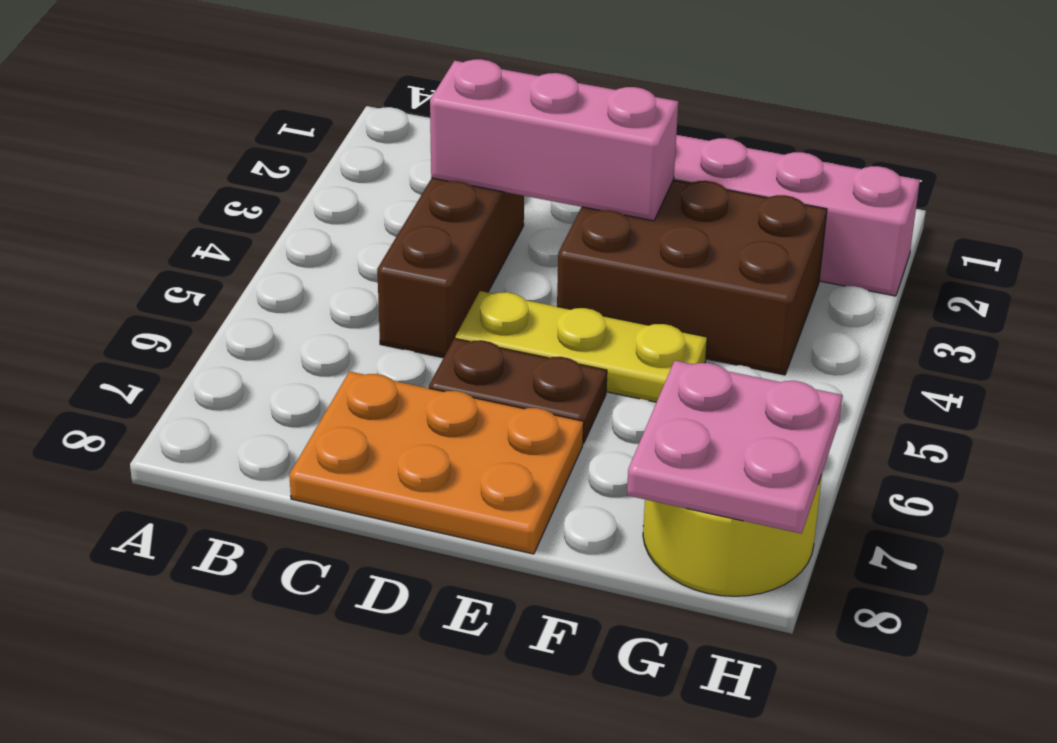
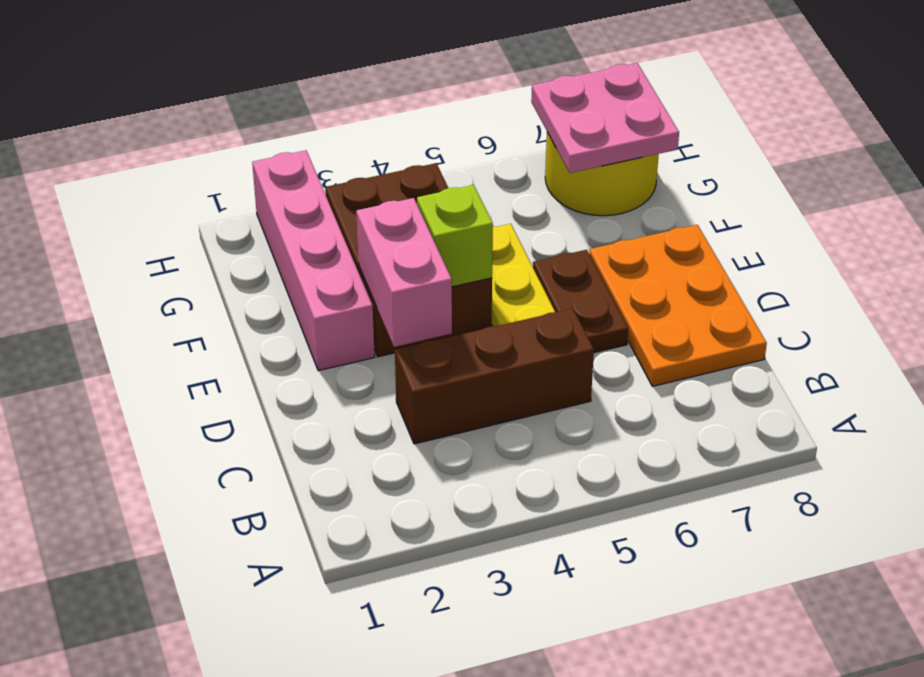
pink brick C3:E3 level 2 -> pink brick D3:E3 level 2
none -> lime brick E4 level 2

